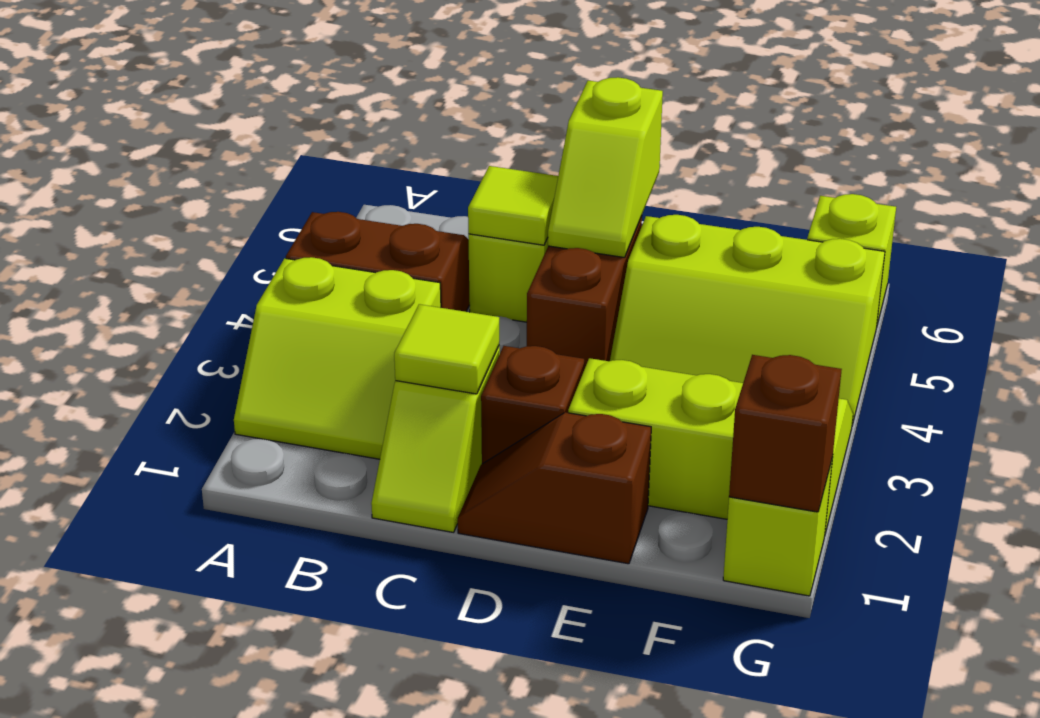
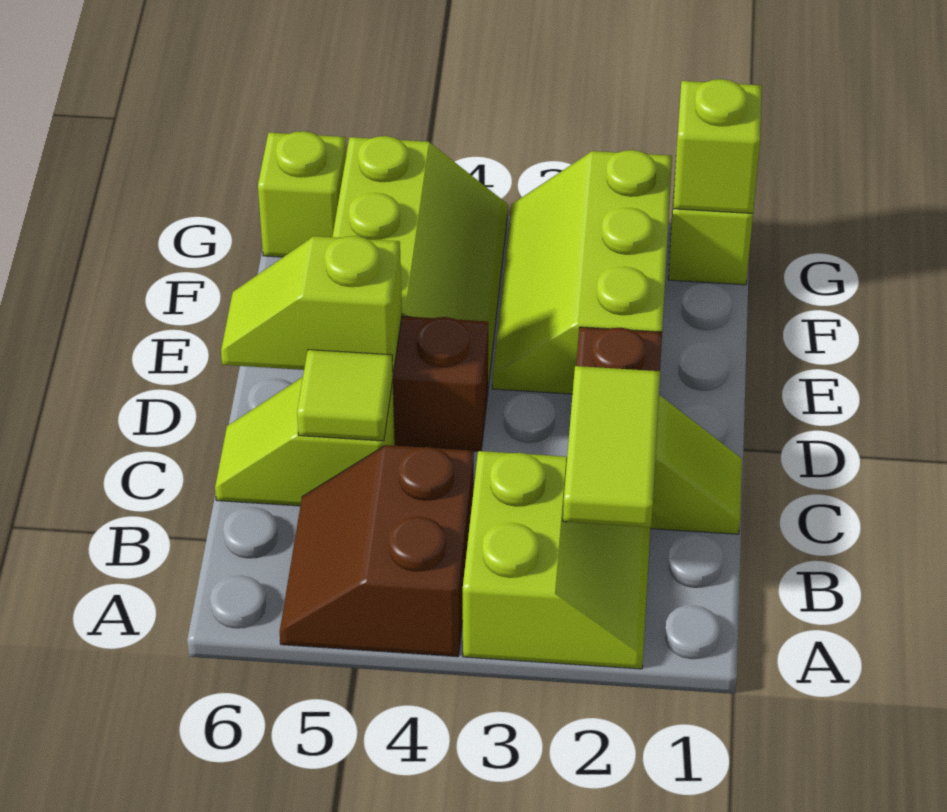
lime tile C2 level 2 -> lime tile B2:C2 level 2
brown slope D1:E1 level 1 top E -> none
lime slope D5:D6 level 2 top 6 -> lime slope D5:D6 level 2 top 5
brown brick G1 level 2 -> lime brick G1 level 2

